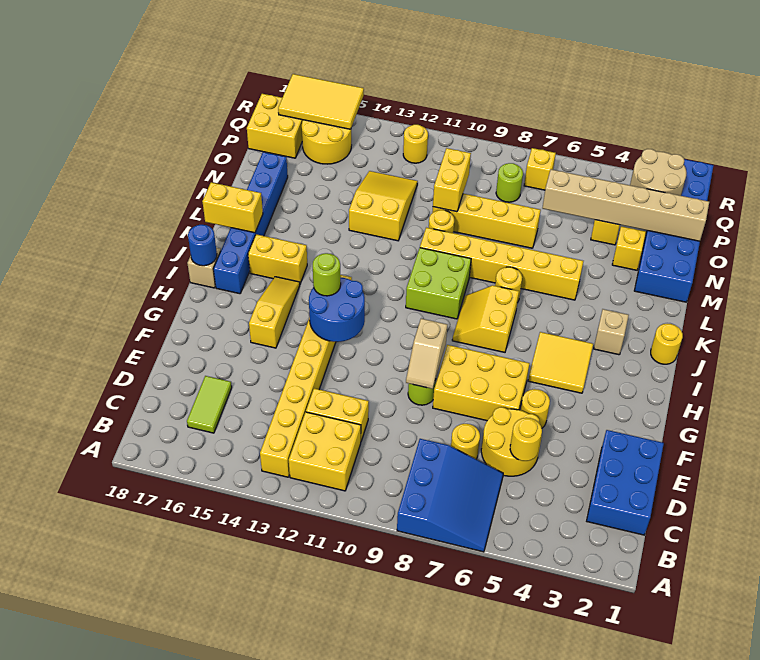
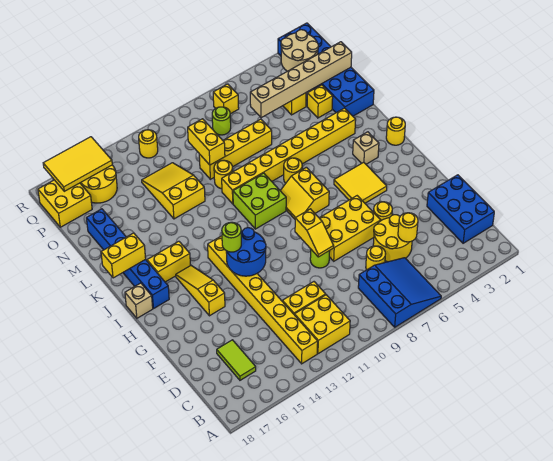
tan slope F9:G9 level 2 top G -> yellow slope F9:G9 level 2 top G
blue round brick I18 level 2 -> none
yellow brick L5:L10 level 1 -> yellow brick L3:L10 level 1

